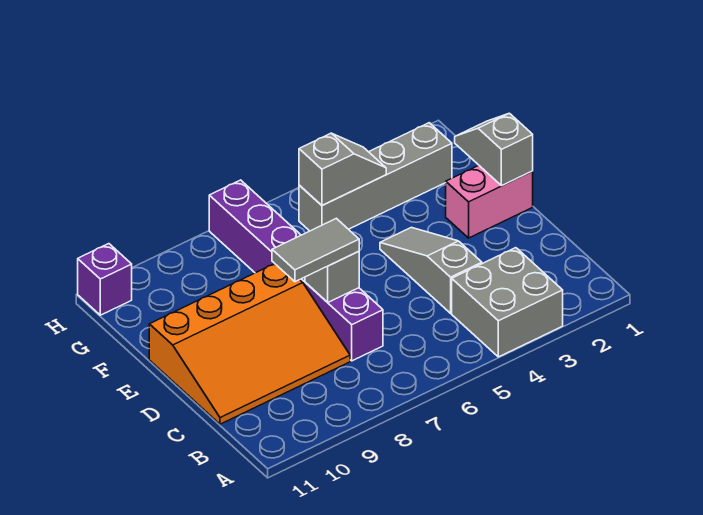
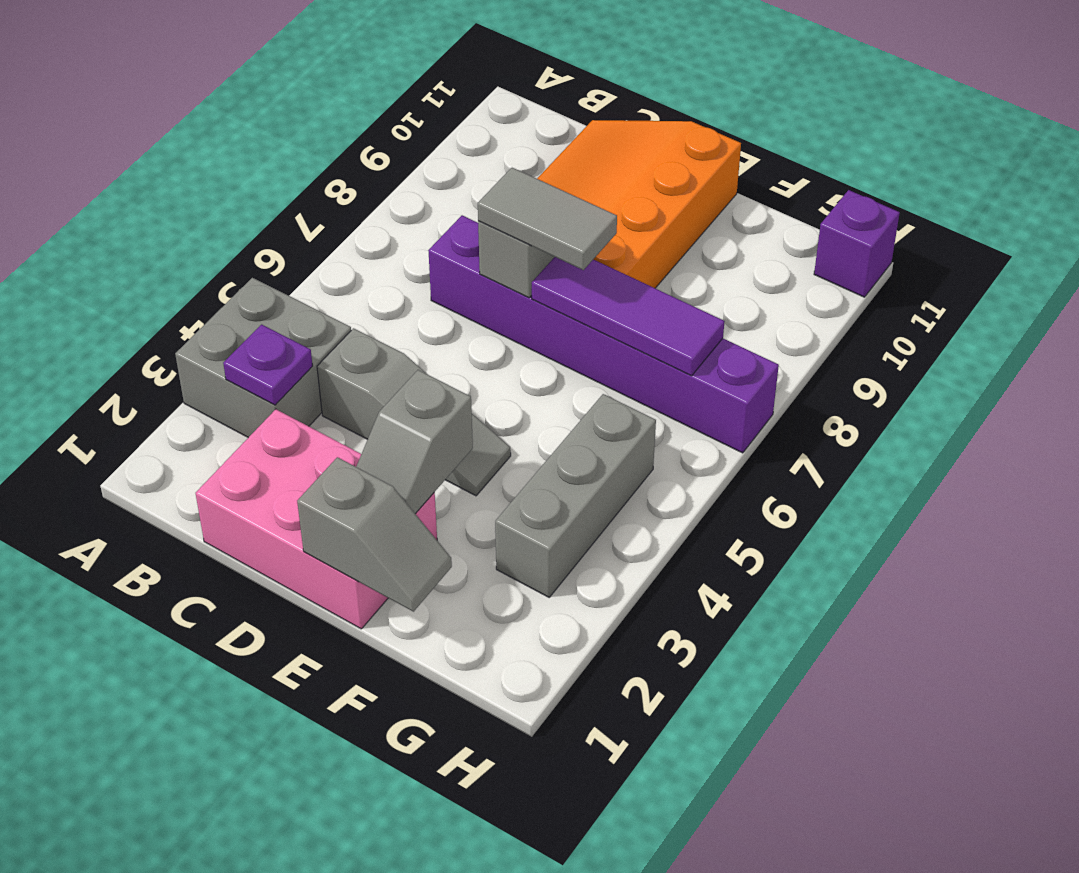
none -> purple plate B3 level 2
grey tile D7:D8 level 3 -> grey tile D7:E7 level 3
pink brick E1:E2 level 1 -> pink brick C1:E2 level 1
none -> purple tile E7:G7 level 2
grey brick G2:G5 level 1 -> grey brick G3:G5 level 1
grey slope G4:G5 level 2 top 5 -> grey slope E2:E3 level 2 top 3

